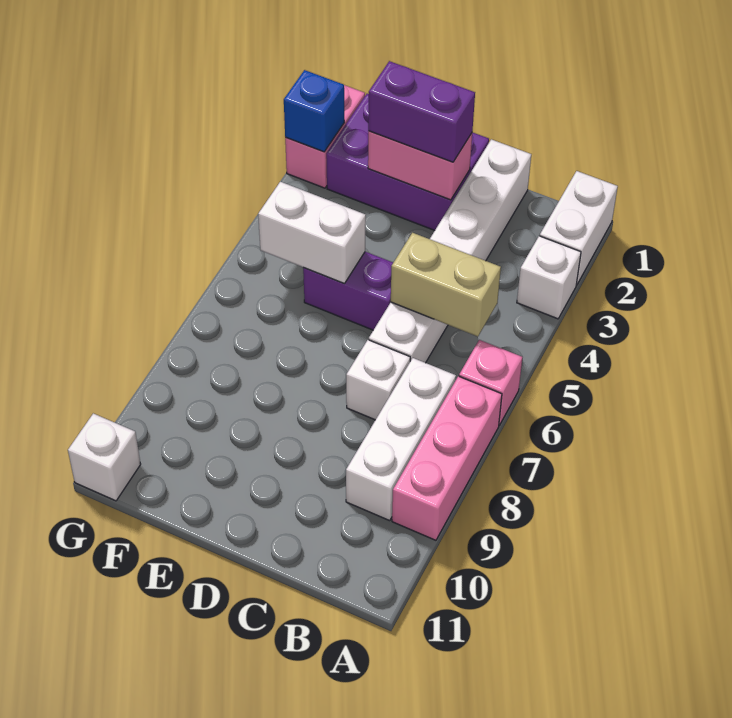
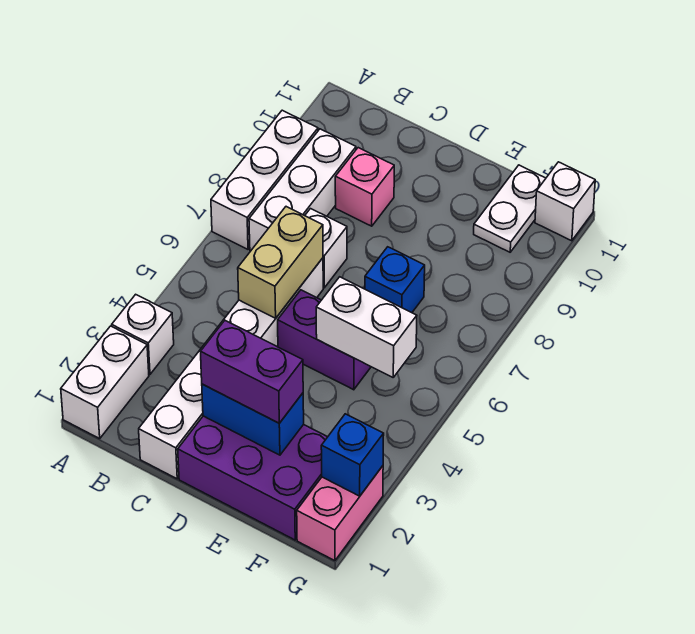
pink brick A6 level 1 -> pink brick C9 level 1
pink brick A7:A9 level 1 -> white brick A7:A9 level 1
tan brick B5:C5 level 2 -> tan brick C5:C6 level 2
pink brick D2:E2 level 2 -> blue brick D2:E2 level 2
none -> blue brick E7 level 1
none -> white plate F10:F11 level 1

